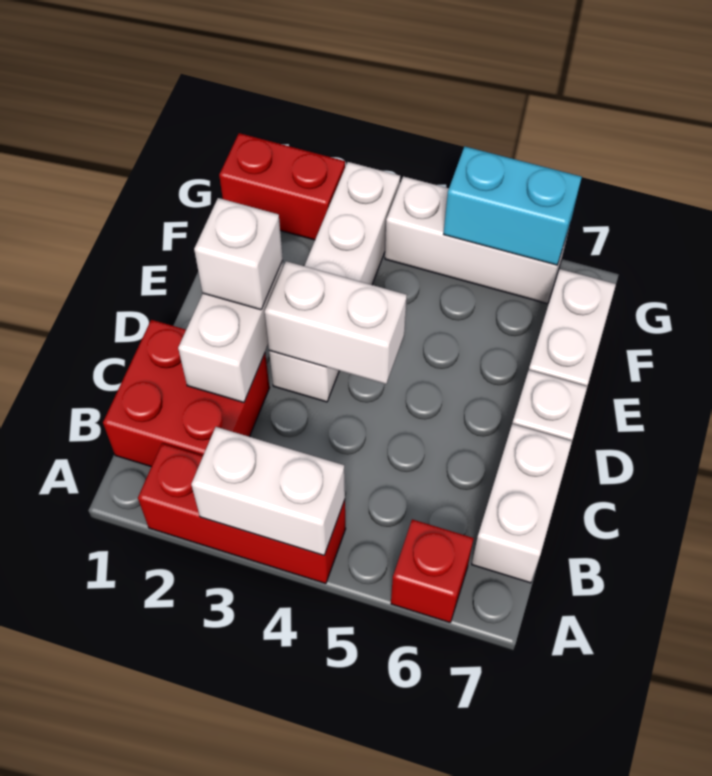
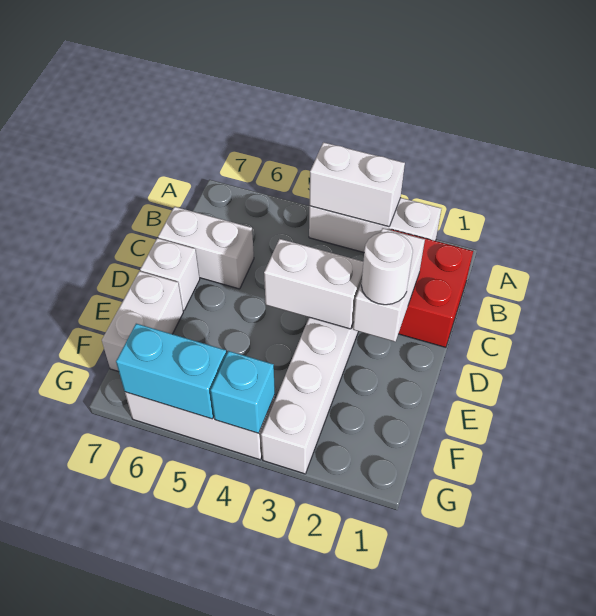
red brick A2:A4 level 1 -> white brick A2:A4 level 1
red brick A6 level 1 -> none
white brick B7:C7 level 1 -> white brick C6:C7 level 1
white brick D2 level 3 -> white round brick D2 level 3
red brick G1:G2 level 1 -> none
none -> cyan brick G4 level 2

